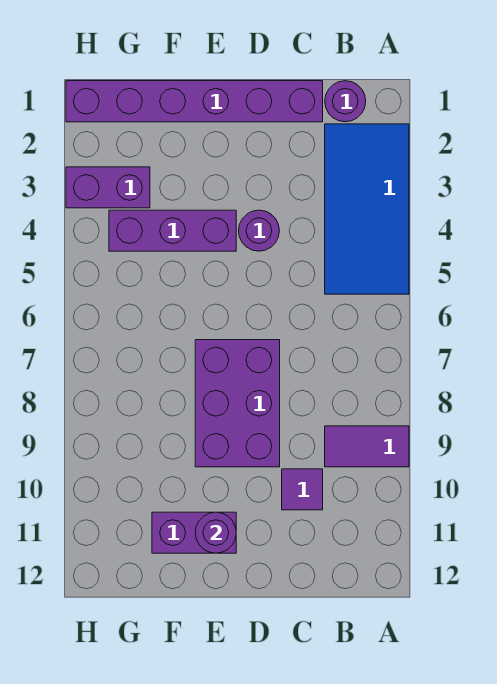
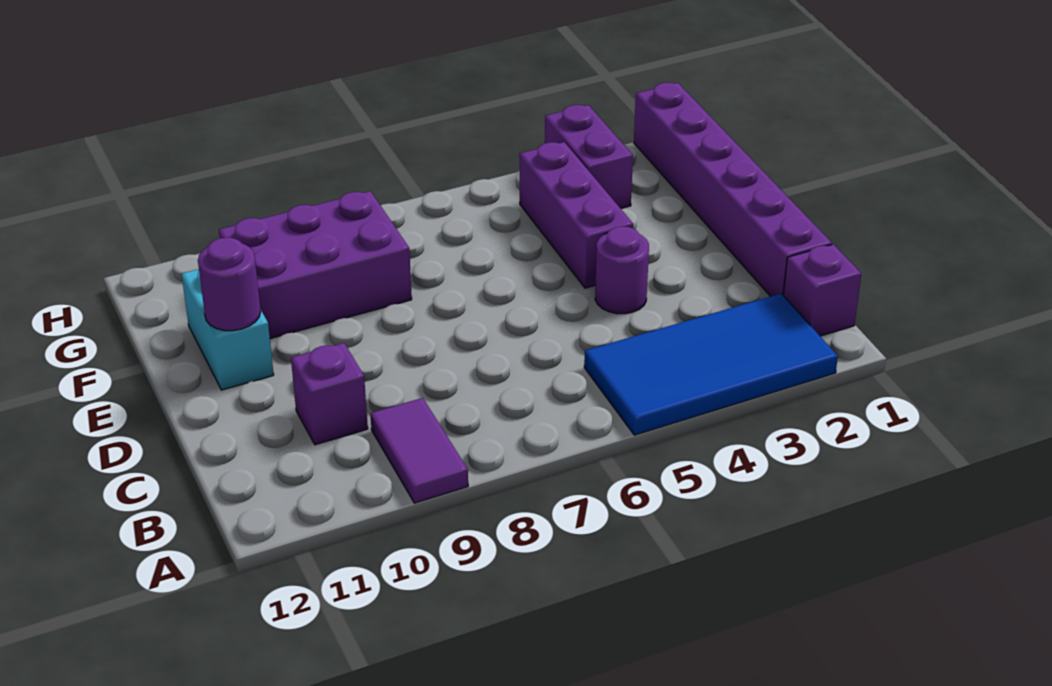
purple round brick B1 level 1 -> purple brick B1 level 1
purple tile C10 level 1 -> purple brick C10 level 1
purple brick D7:E9 level 1 -> purple brick F8:G10 level 1
purple brick E11:F11 level 1 -> cyan brick E11:F11 level 1

